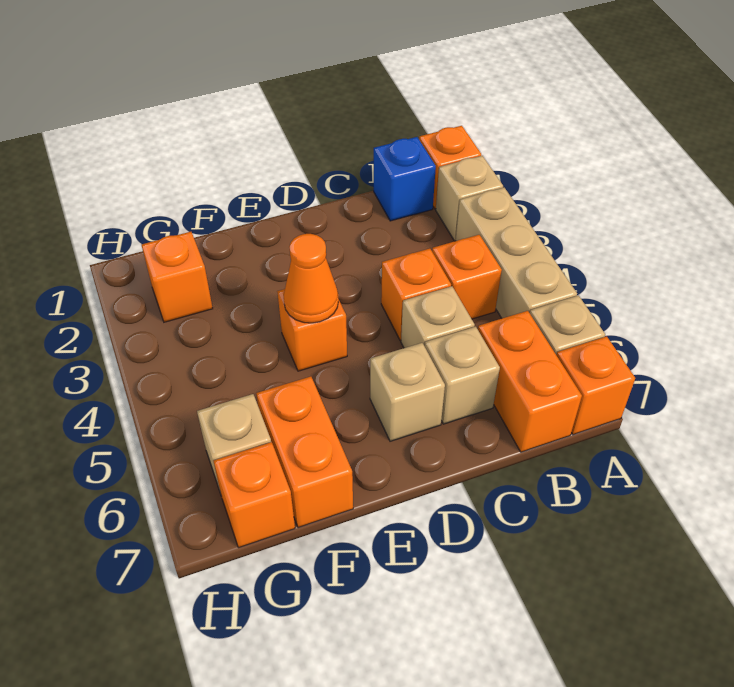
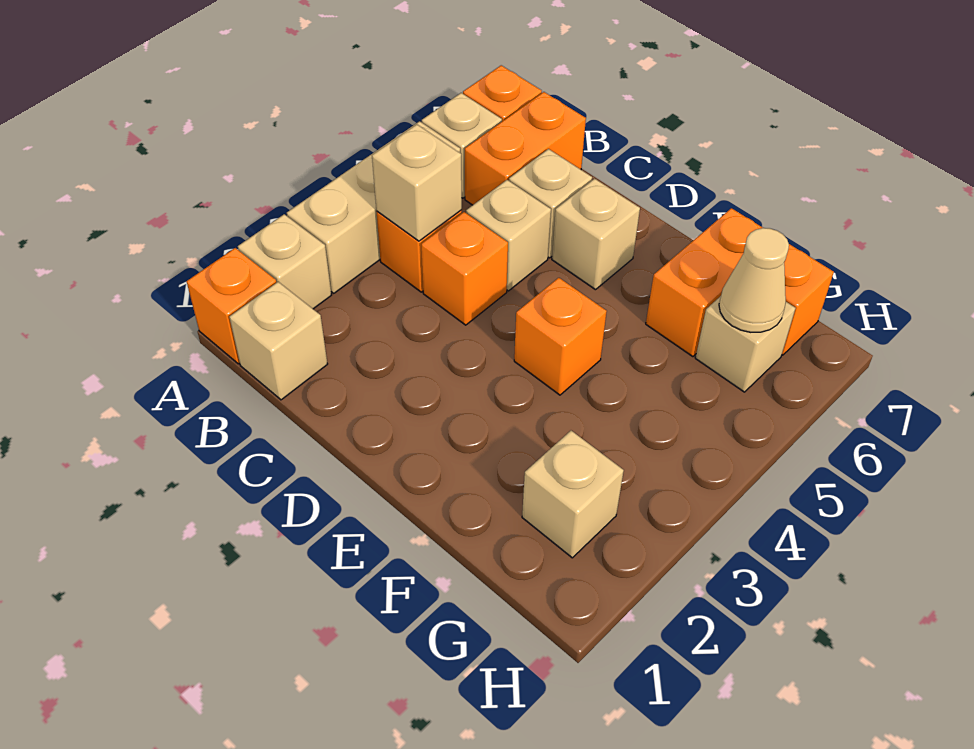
blue brick B1 level 1 -> tan brick B1 level 1
none -> tan brick B4 level 2
orange cone E4 level 2 -> none
orange brick G2 level 1 -> tan brick G2 level 1
none -> tan cone G6 level 2

